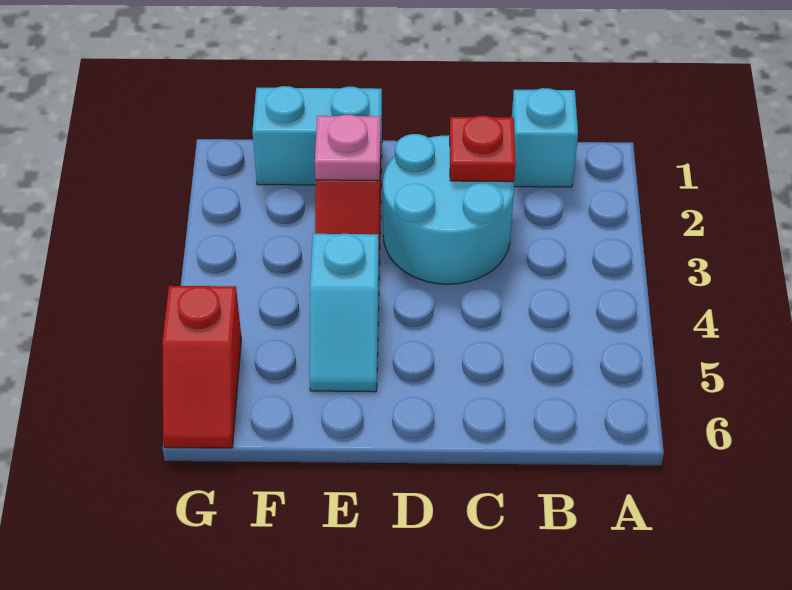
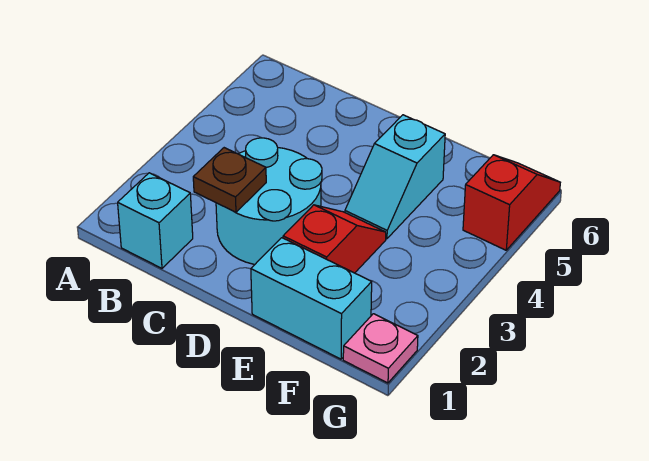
red plate C2 level 2 -> brown plate C2 level 2
pink plate E2 level 2 -> pink plate G1 level 1
cyan slope E4:E5 level 1 top 4 -> cyan slope E4:E5 level 1 top 5

